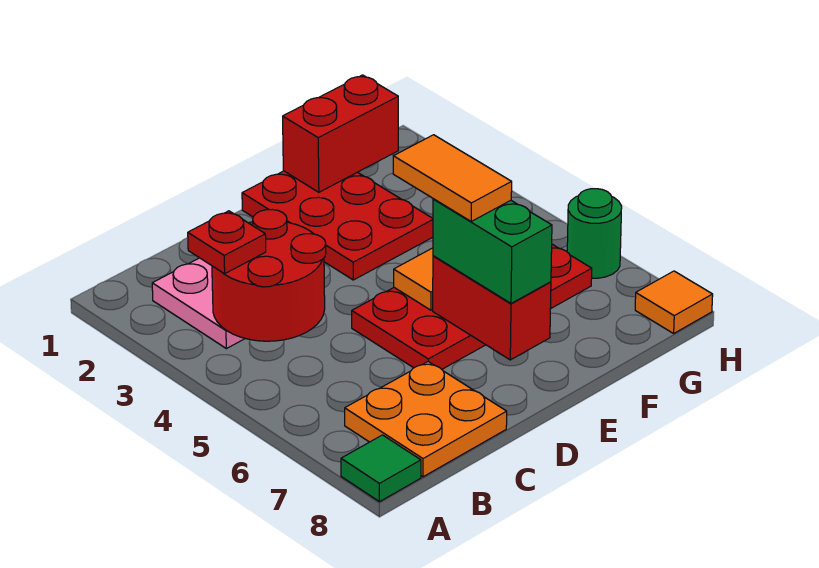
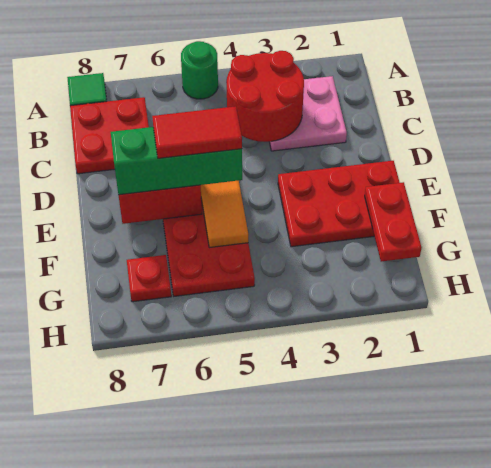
red plate B3 level 3 -> red plate G7 level 1
orange plate B7:C8 level 1 -> red plate B7:C8 level 1
orange tile E5:E6 level 4 -> red tile E5:E6 level 4
green brick E6:E7 level 3 -> green brick E5:E7 level 3
red brick F1:G1 level 2 -> red plate F1:G1 level 2
green round brick H6 level 1 -> green round brick A5 level 1
orange tile H8 level 1 -> none

